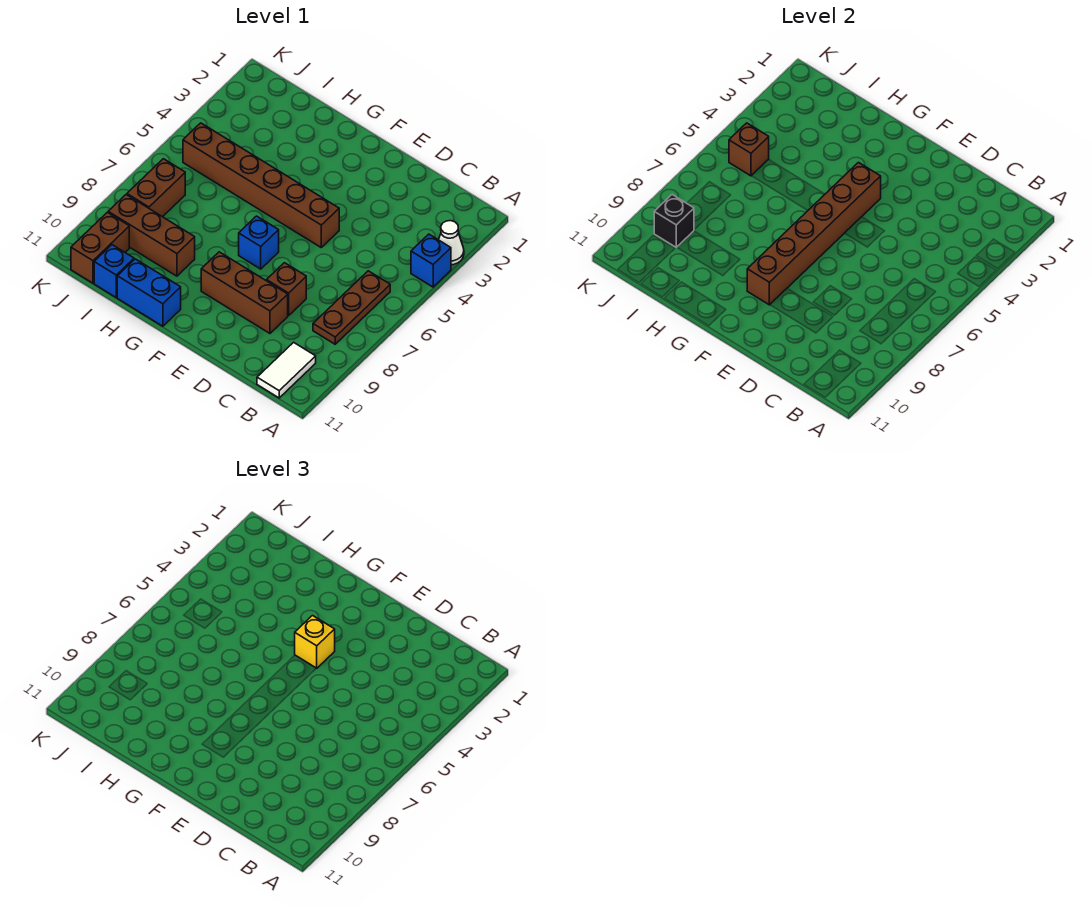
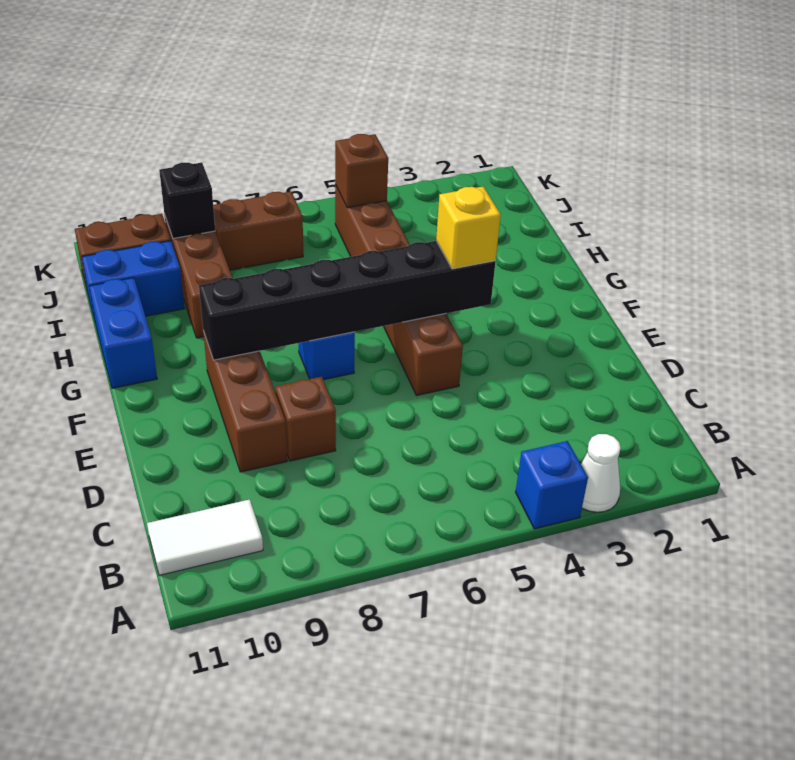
brown plate B6:B8 level 1 -> none
brown brick F4:F9 level 2 -> black brick F4:F9 level 2
blue brick I11 level 1 -> blue brick I10:I11 level 1

